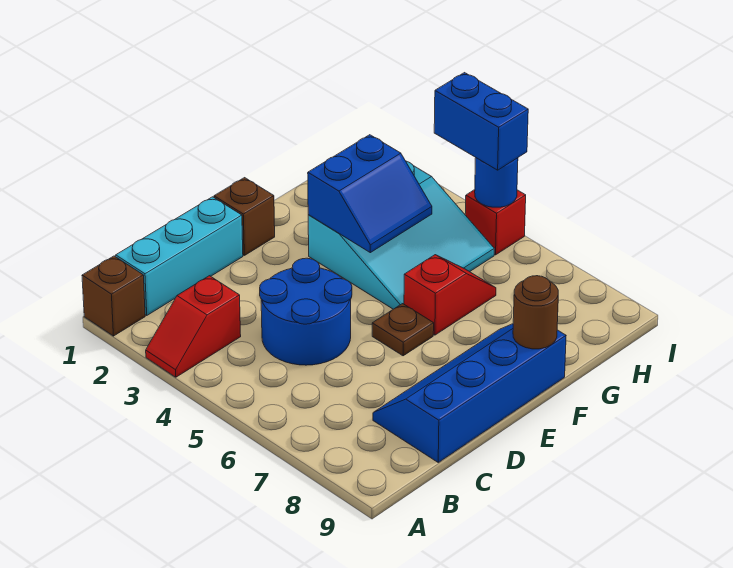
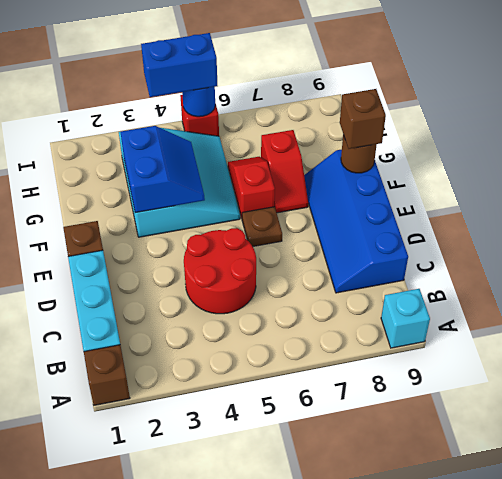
red slope A3:B3 level 1 top B -> red slope F7:G7 level 1 top G
none -> cyan brick A9 level 1
blue round brick C4:D5 level 1 -> red round brick C4:D5 level 1
none -> brown brick F9 level 3

